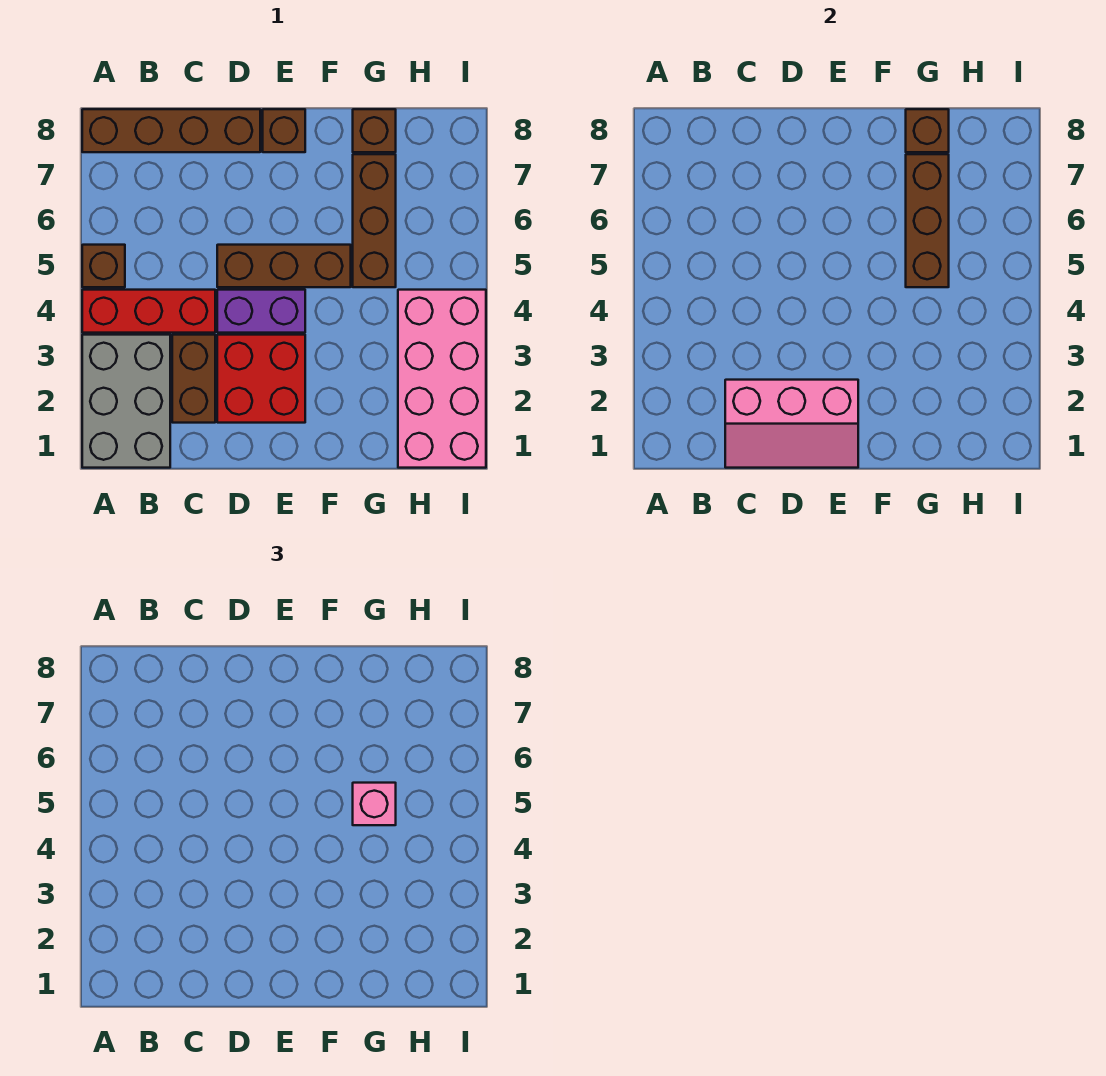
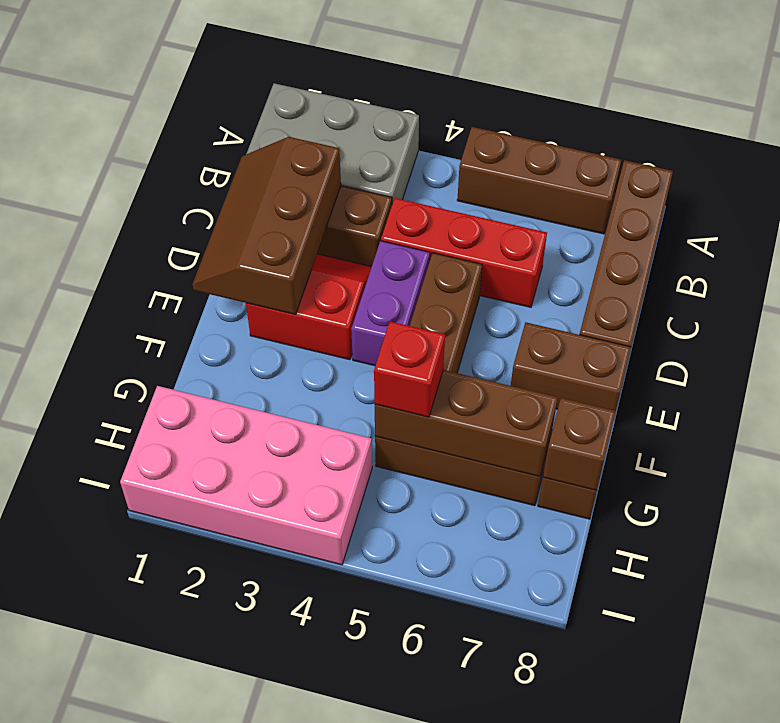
red brick A4:C4 level 1 -> red brick C4:C6 level 1
brown brick A5 level 1 -> brown brick A5:A7 level 1
pink slope C1:E2 level 2 top 2 -> brown slope C1:E2 level 2 top 2
red brick D2:E3 level 1 -> red slope D2:E3 level 1 top E
brown brick E8 level 1 -> brown brick E7:E8 level 1
pink brick G5 level 3 -> red brick G5 level 3

